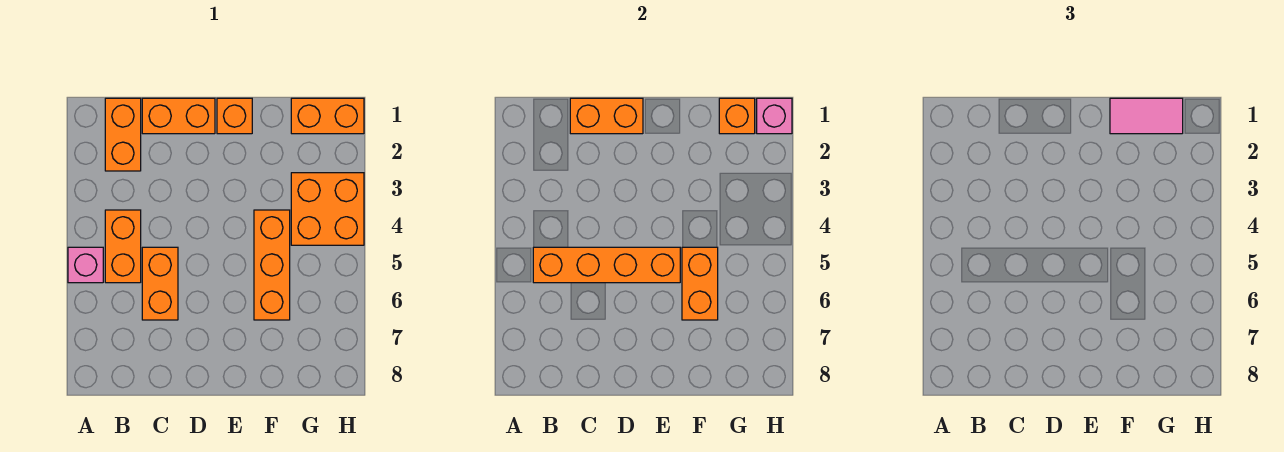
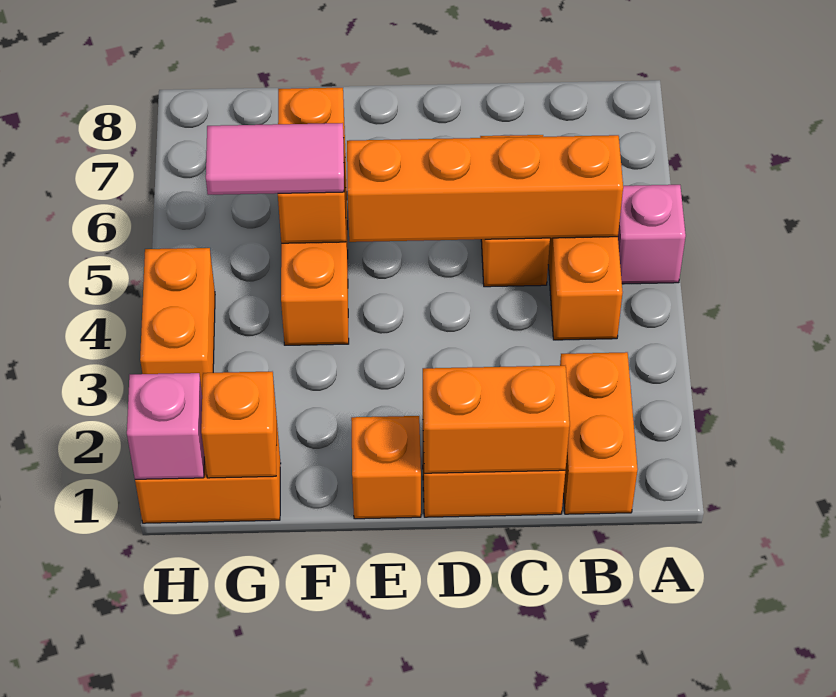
pink tile F1:G1 level 3 -> pink tile F5:G5 level 3
orange brick G3:H4 level 1 -> orange brick H3:H4 level 1

